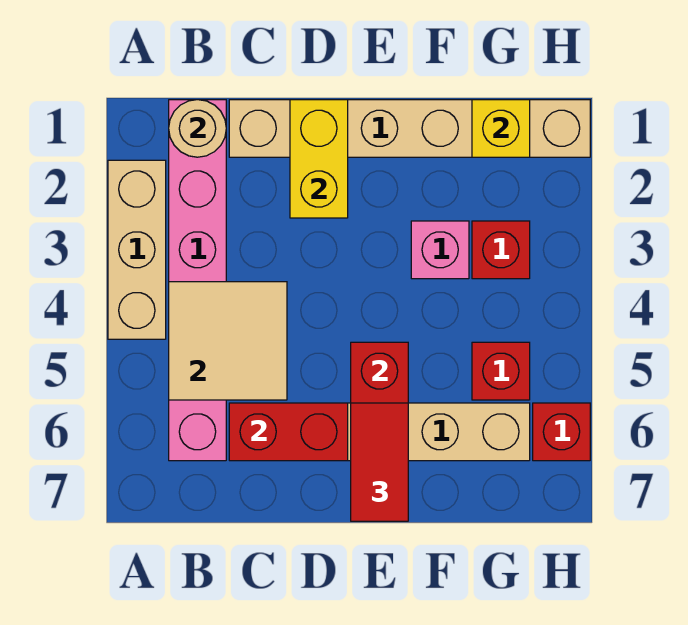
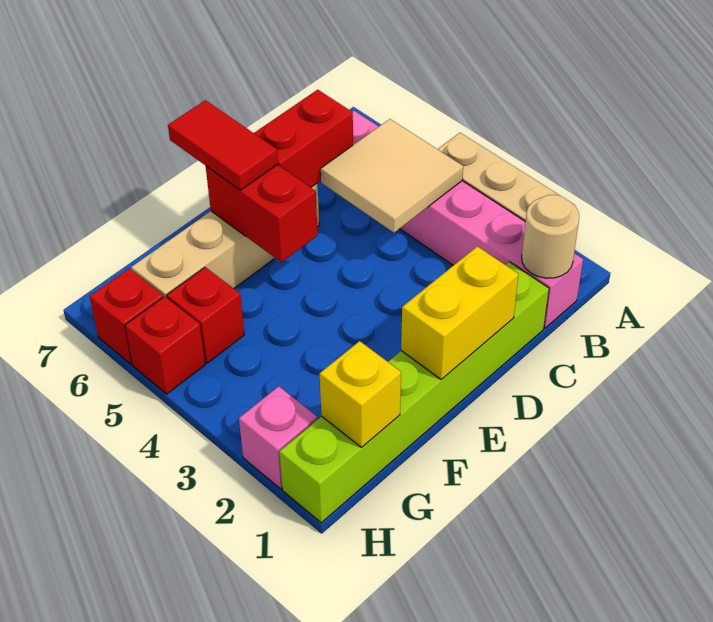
tan brick C1:H1 level 1 -> lime brick C1:H1 level 1
yellow brick D1:D2 level 2 -> yellow brick D1:E1 level 2
pink brick F3 level 1 -> pink brick H2 level 1
red brick G3 level 1 -> red brick H5 level 1

